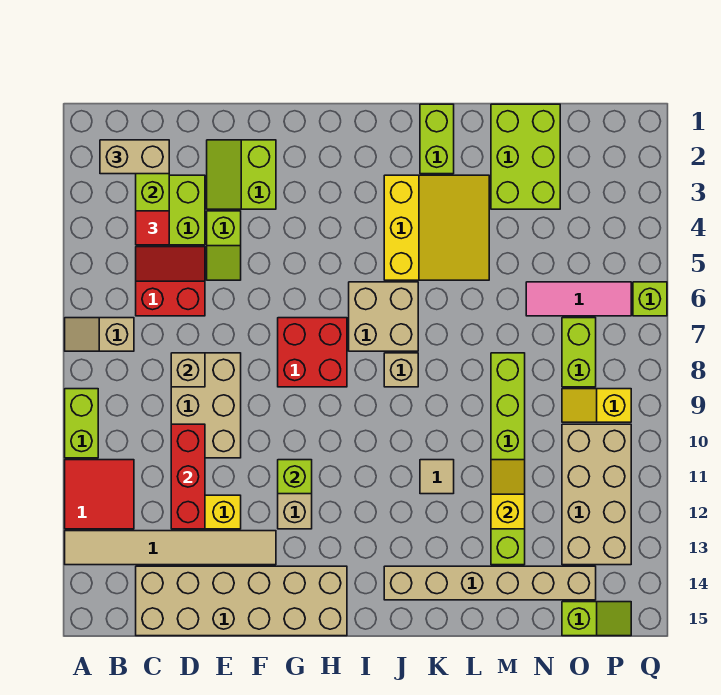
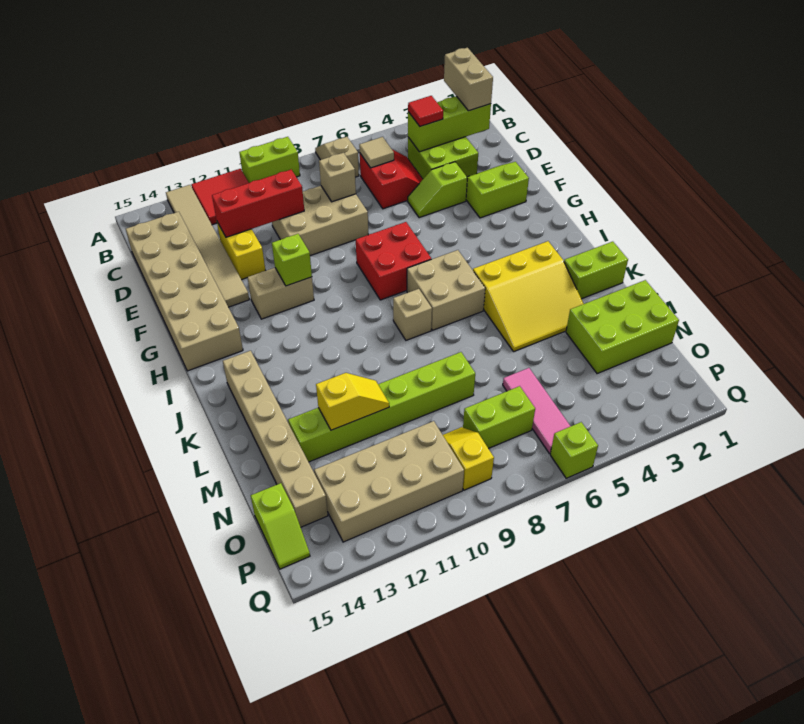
tan tile K11 level 1 -> tan tile C6 level 2

